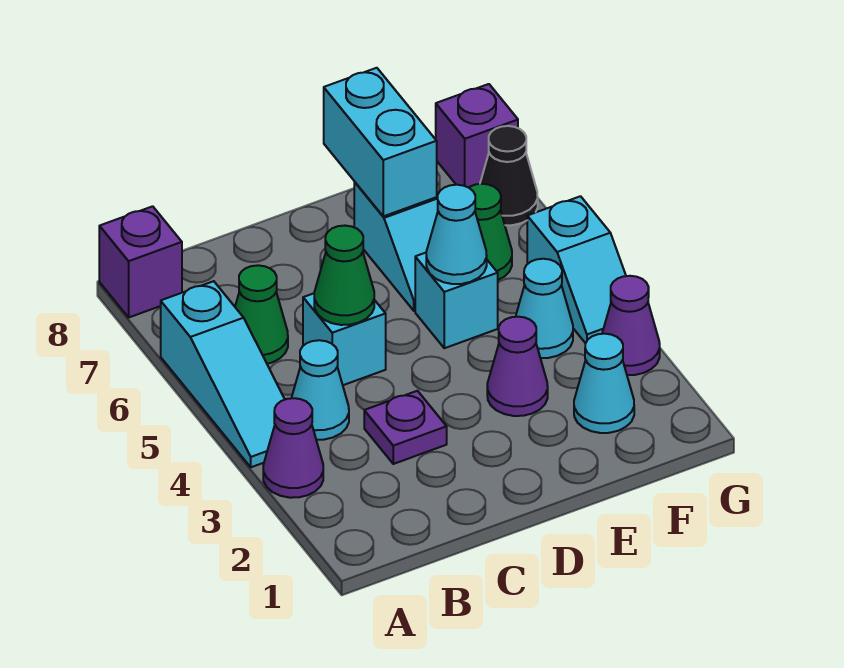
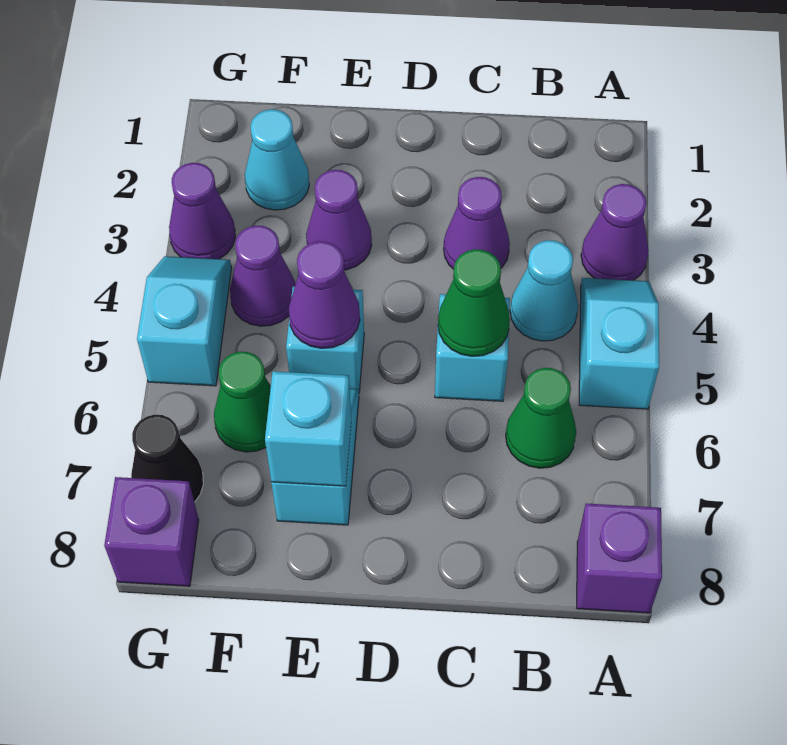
cyan slope A4:A6 level 1 top 6 -> cyan slope A4:A5 level 1 top 5
purple plate C3 level 1 -> purple cone C3 level 1
cyan cone E5 level 2 -> purple cone E5 level 2
cyan brick E7:E8 level 2 -> cyan brick E7 level 2
cyan cone F4 level 1 -> purple cone F4 level 1

